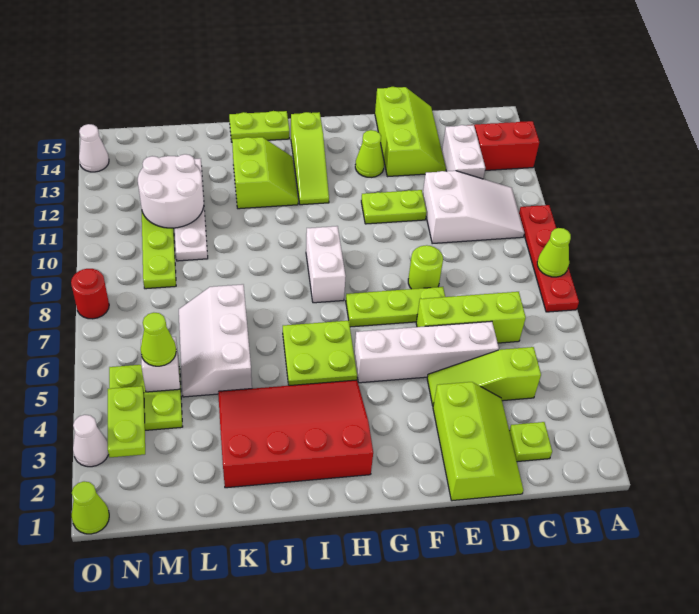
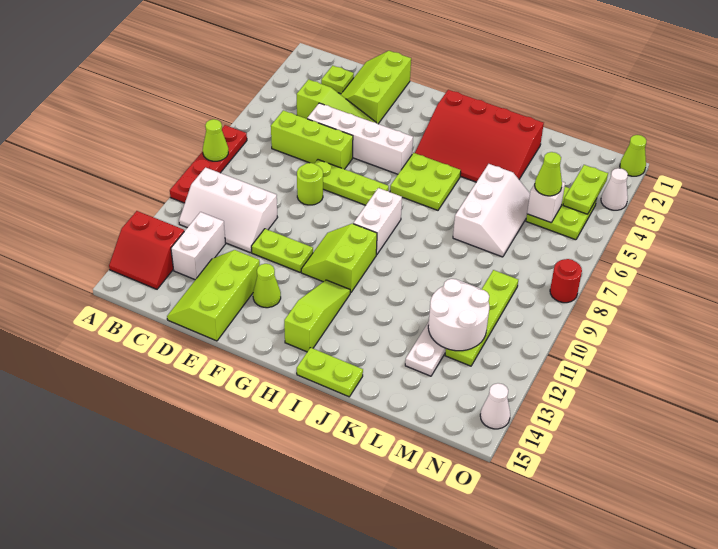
white slope B10:D11 level 1 top D -> white slope B10:D11 level 1 top 10
lime slope I12:J13 level 1 top J -> lime slope G10:H11 level 1 top H

